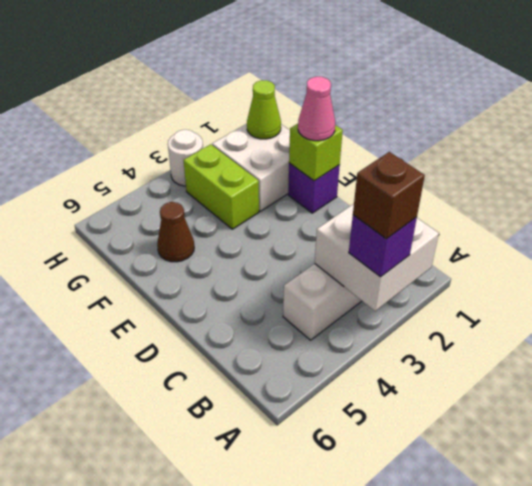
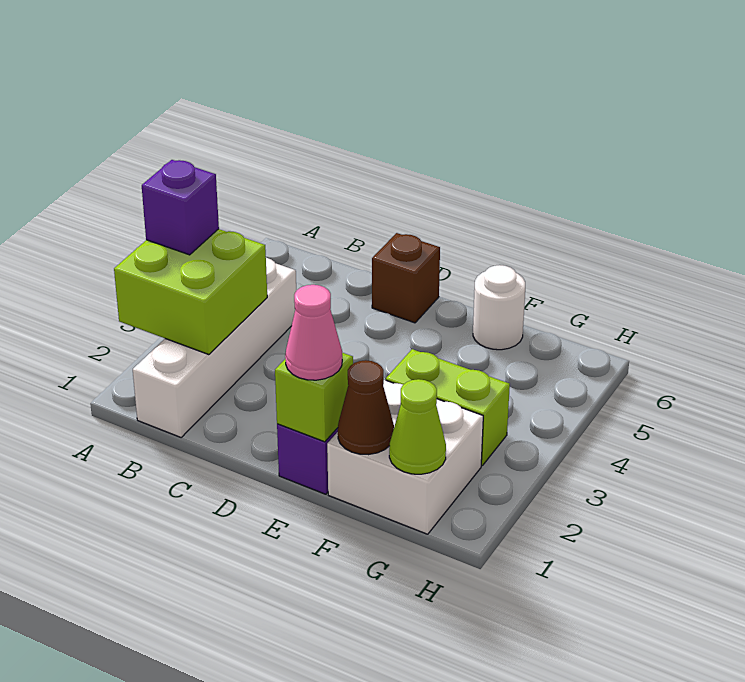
white brick A2:B3 level 2 -> lime brick A2:B3 level 2
brown brick A3 level 4 -> brown brick D6 level 1
brown cone F5 level 1 -> brown cone F1 level 2
white round brick H3 level 1 -> white round brick F6 level 1

